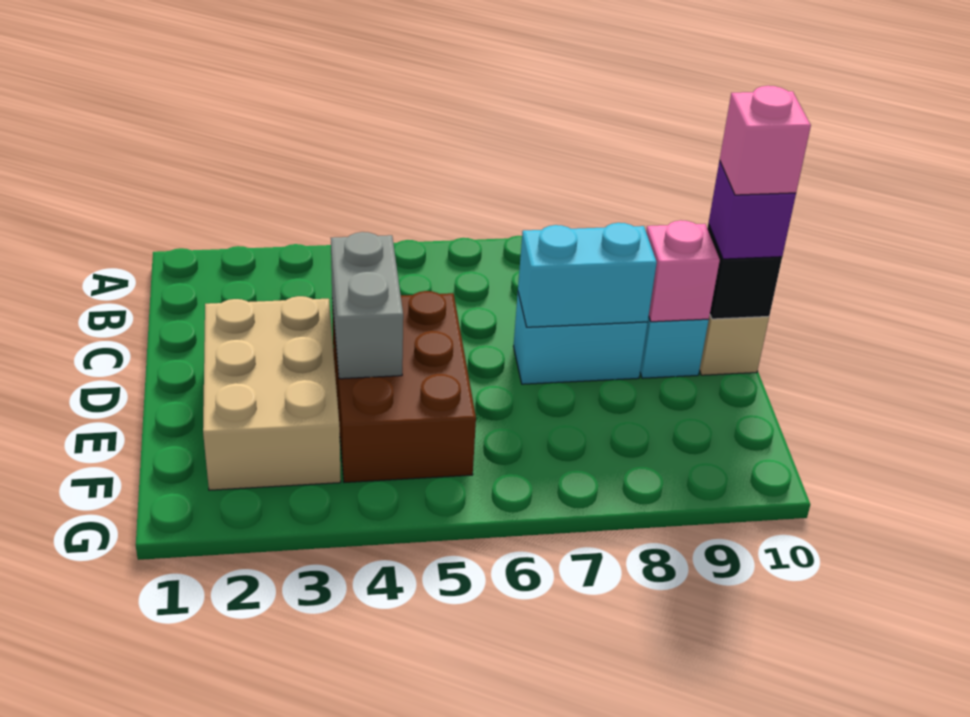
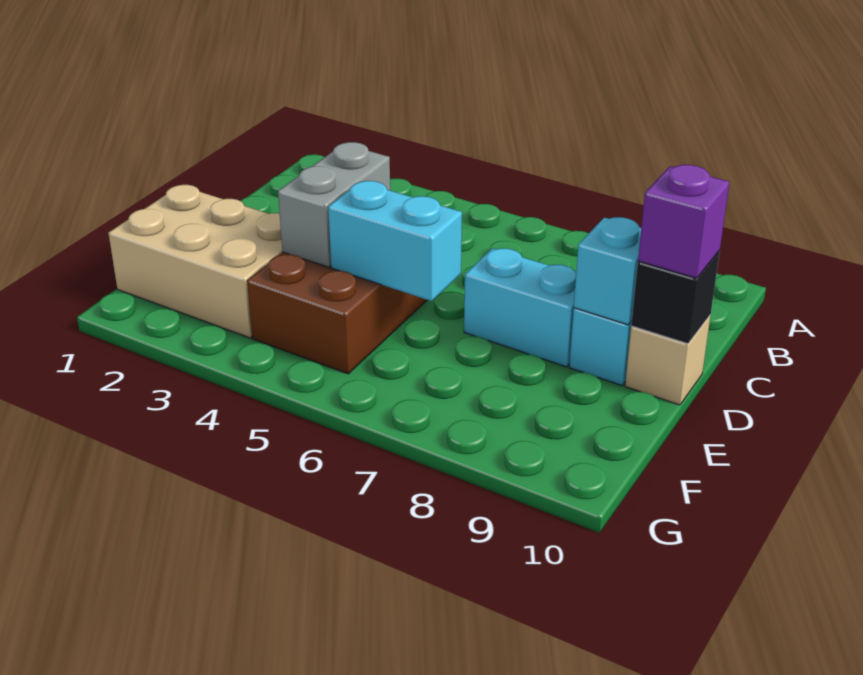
tan brick D2:F3 level 1 -> tan brick E1:F3 level 1
cyan brick D7:D8 level 2 -> cyan brick E5:E6 level 2
pink brick D9 level 2 -> cyan brick D9 level 2
pink brick D10 level 4 -> none

